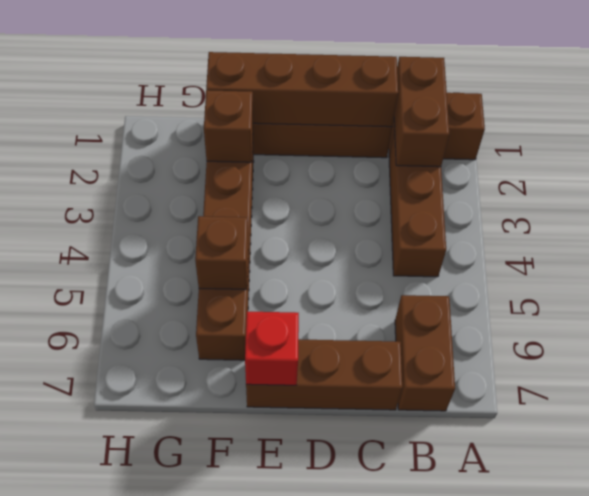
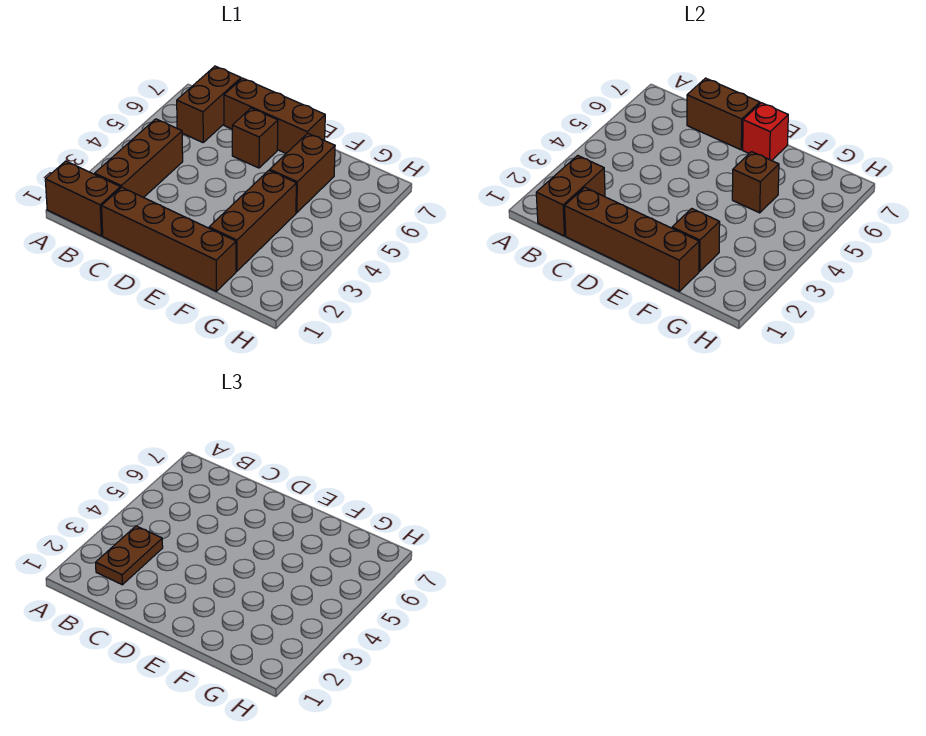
none -> brown plate B2:B3 level 3
none -> brown brick C7:D7 level 2
none -> brown brick D6 level 1

